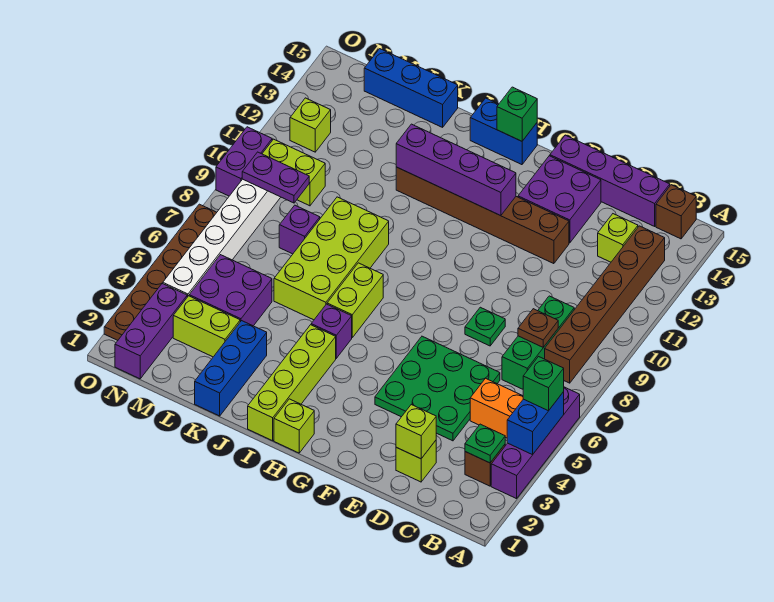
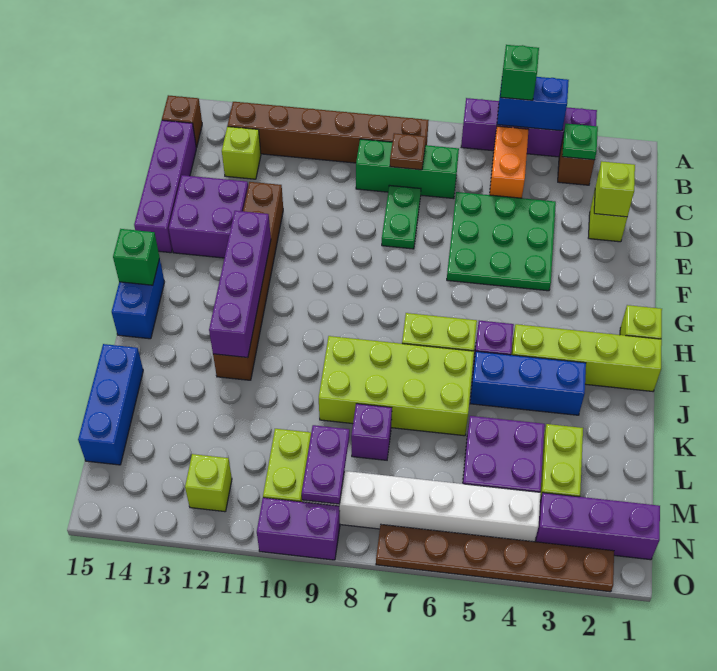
green plate E8 level 1 -> green plate D8:E8 level 1
blue brick K1:K3 level 1 -> blue brick J3:J5 level 1

